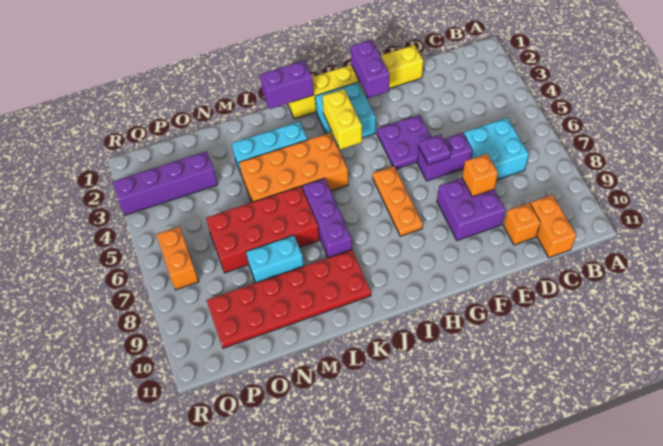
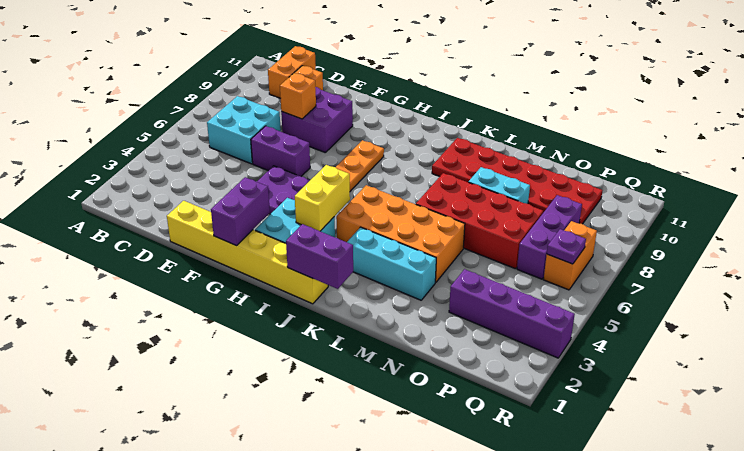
purple plate F6 level 2 -> purple plate Q6 level 2
purple brick K6:K8 level 1 -> purple brick P6:P8 level 1

